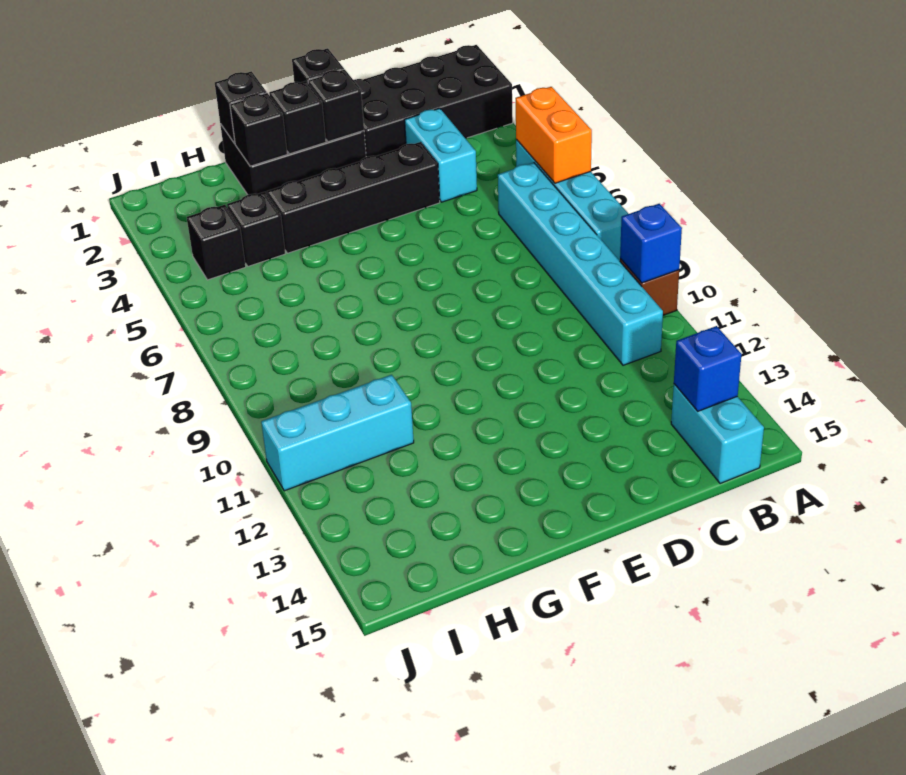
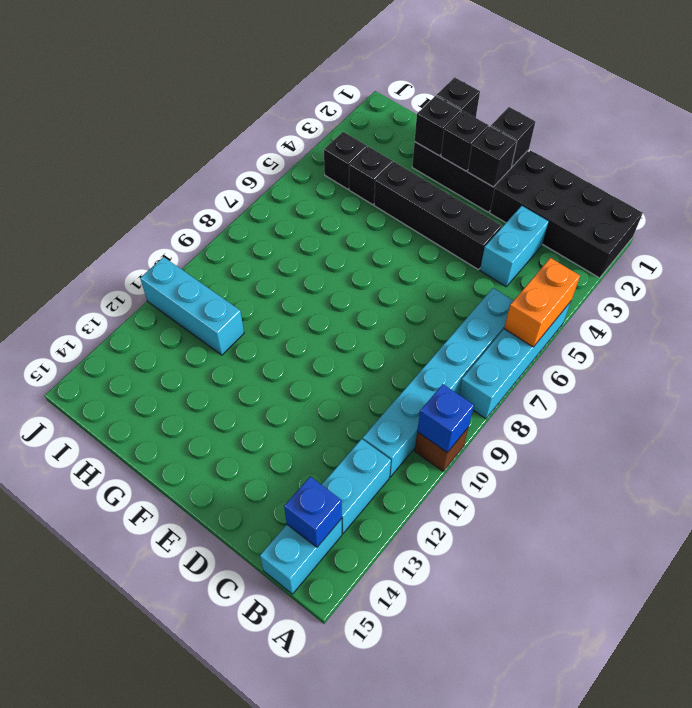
none -> cyan brick B12:B13 level 1

